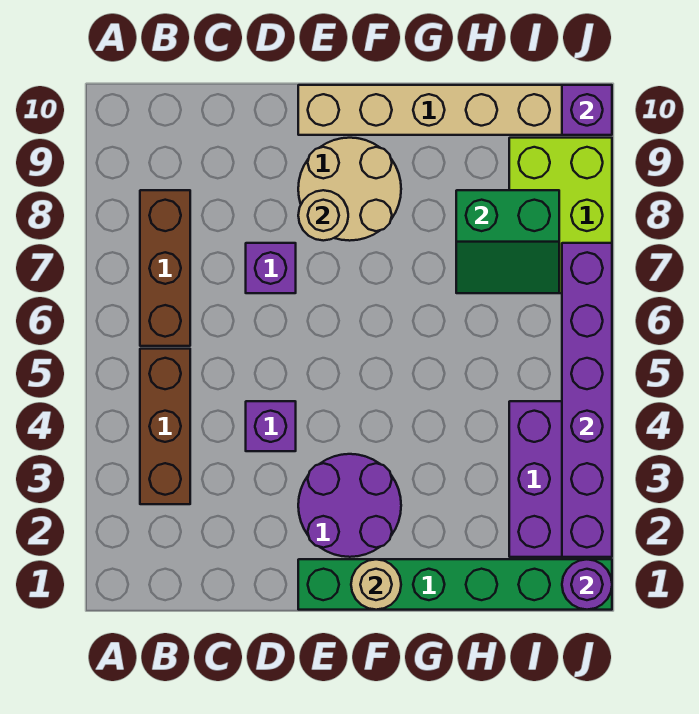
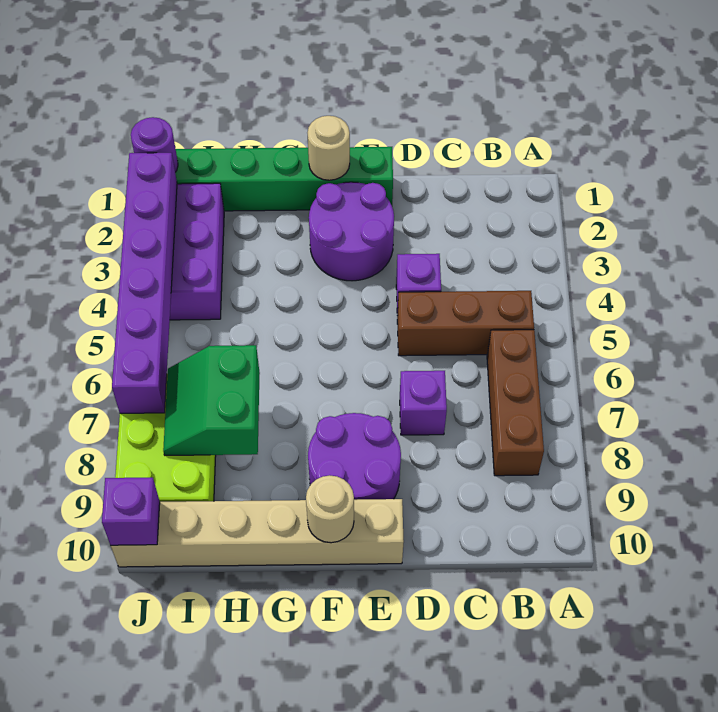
brown brick B3:B5 level 1 -> brown brick B5:D5 level 1
tan round brick E8:F9 level 1 -> purple round brick E8:F9 level 1
tan round brick E8 level 2 -> tan round brick F10 level 2
green slope H7:I8 level 2 top 8 -> green slope H7:I8 level 2 top H

